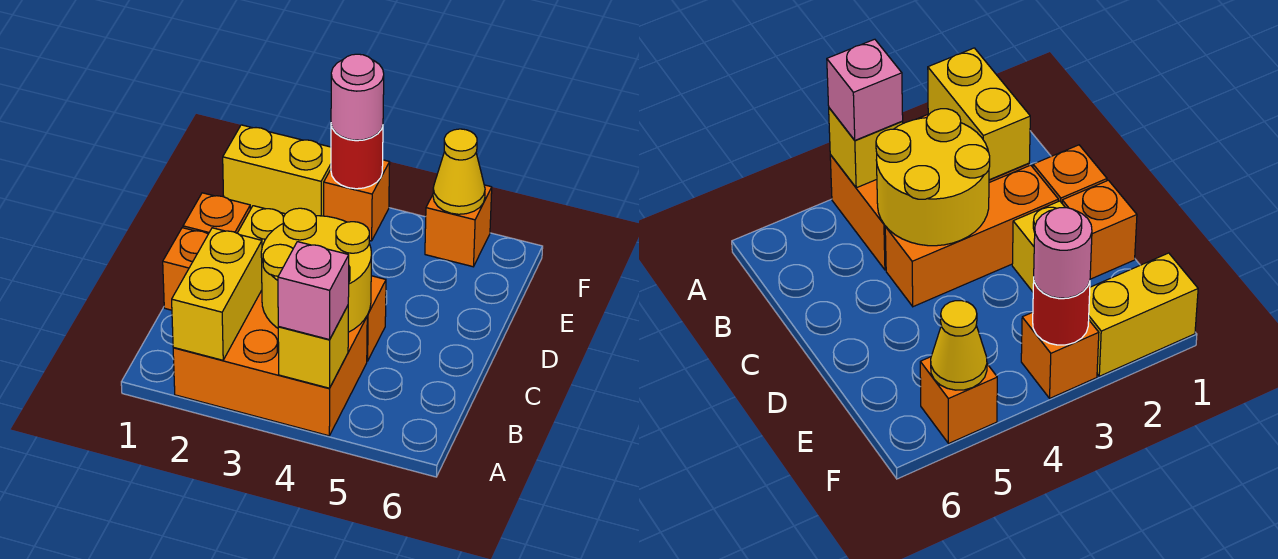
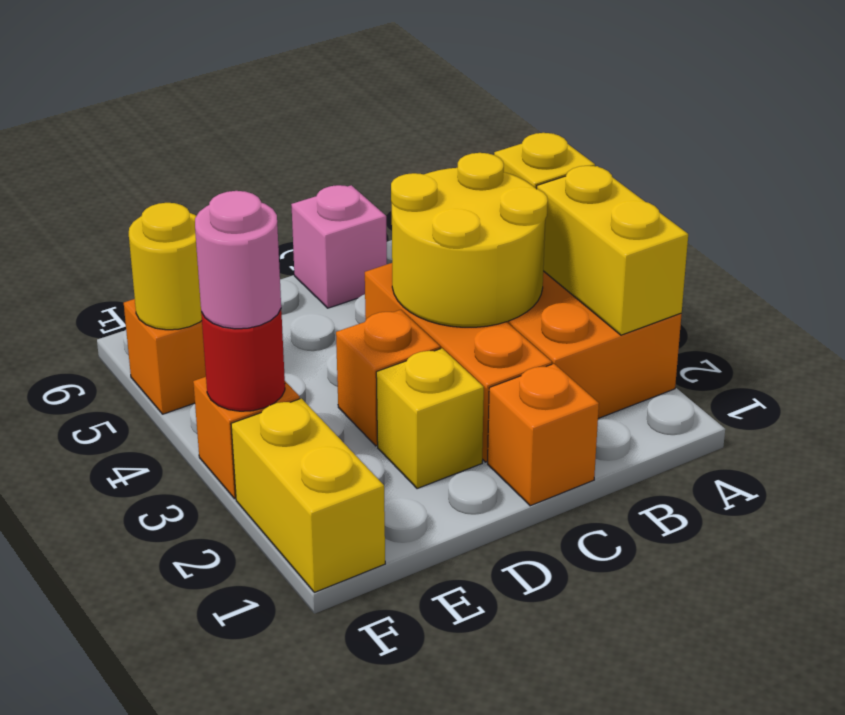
yellow brick A2:B2 level 2 -> yellow brick A2:A3 level 2
pink brick A4 level 3 -> pink brick C6 level 1
orange brick D1 level 1 -> orange brick D3 level 1
yellow cone F5 level 2 -> yellow round brick F5 level 2

